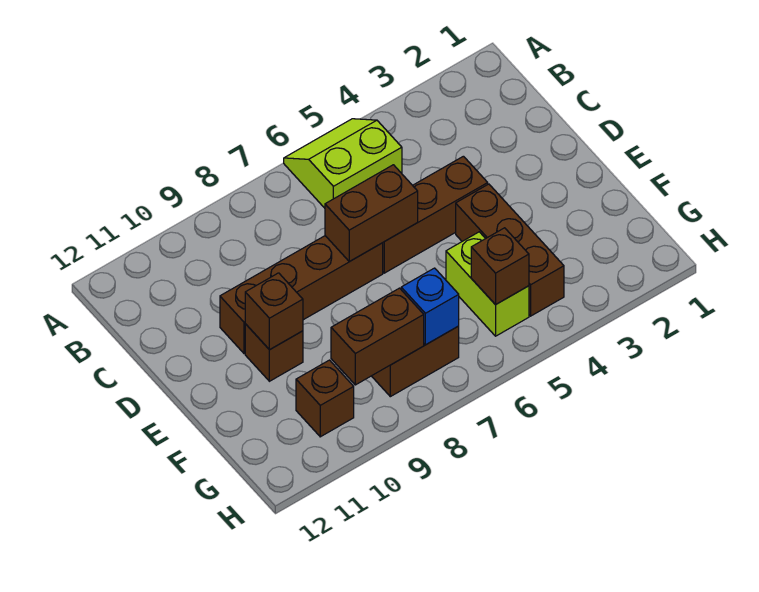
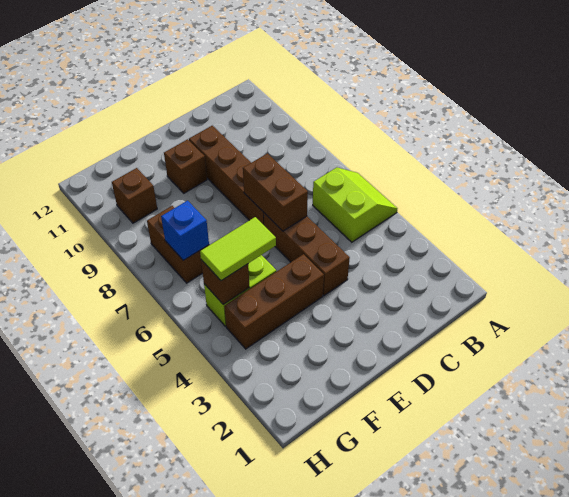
brown brick E10 level 2 -> none
none -> lime tile F5:G5 level 3
brown brick G8:G9 level 2 -> none

